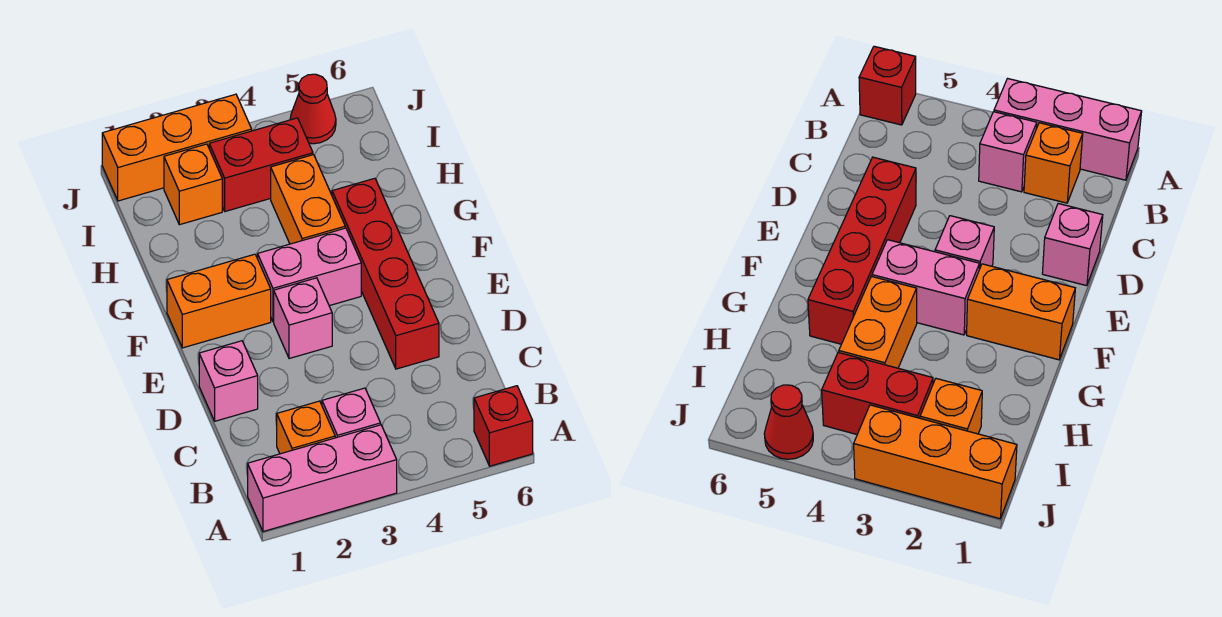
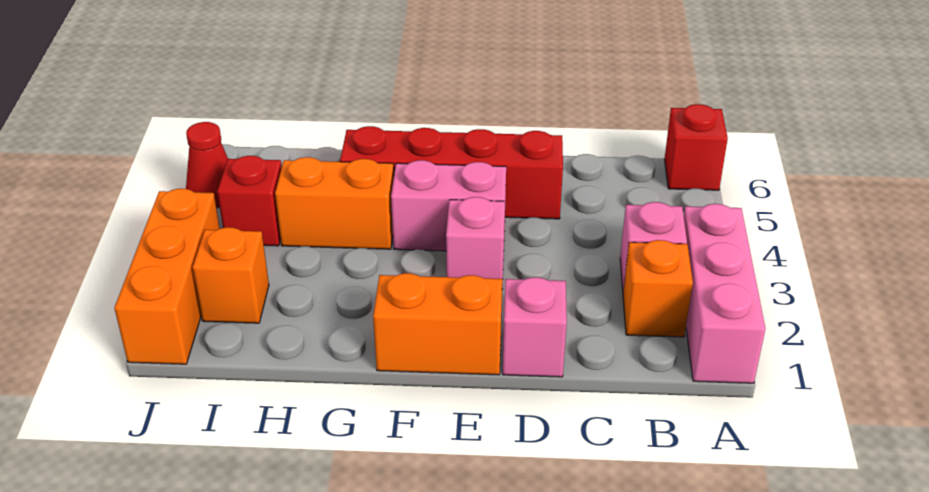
orange brick F1:F2 level 1 -> orange brick E1:F1 level 1
pink brick F3:F4 level 1 -> pink brick E4:F4 level 1
red brick I3:I4 level 1 -> red brick I4 level 1

